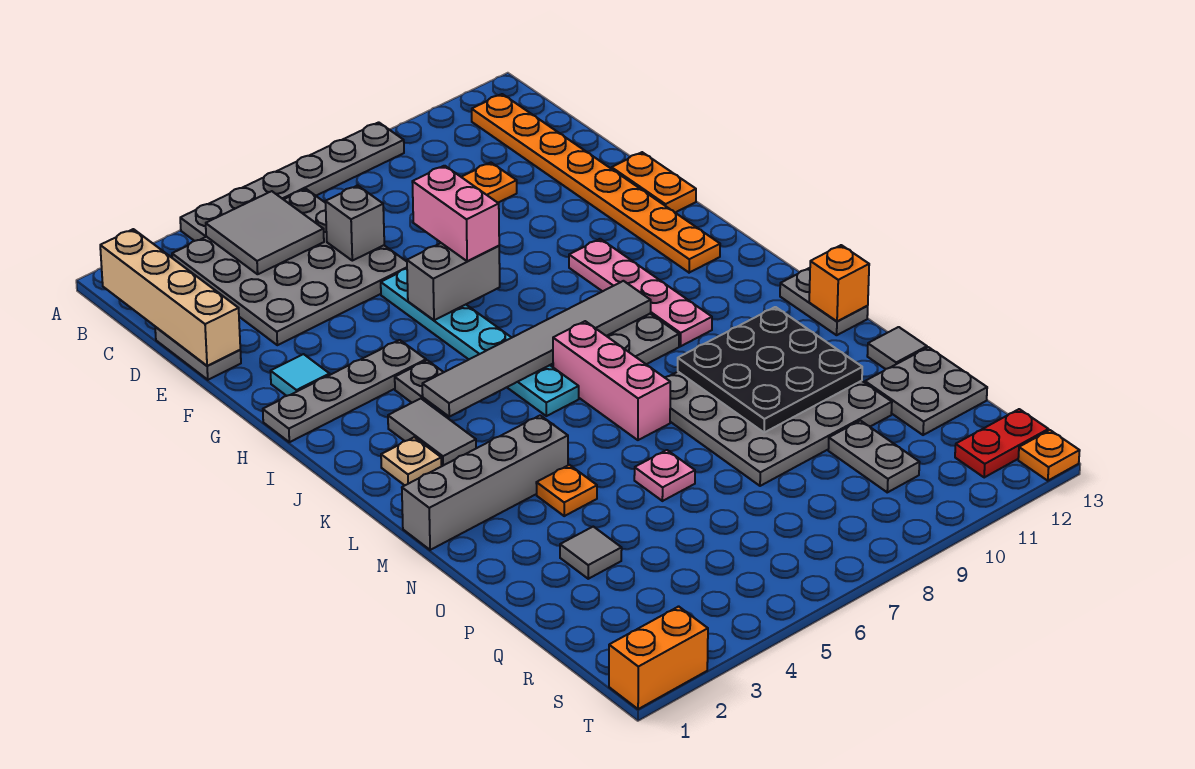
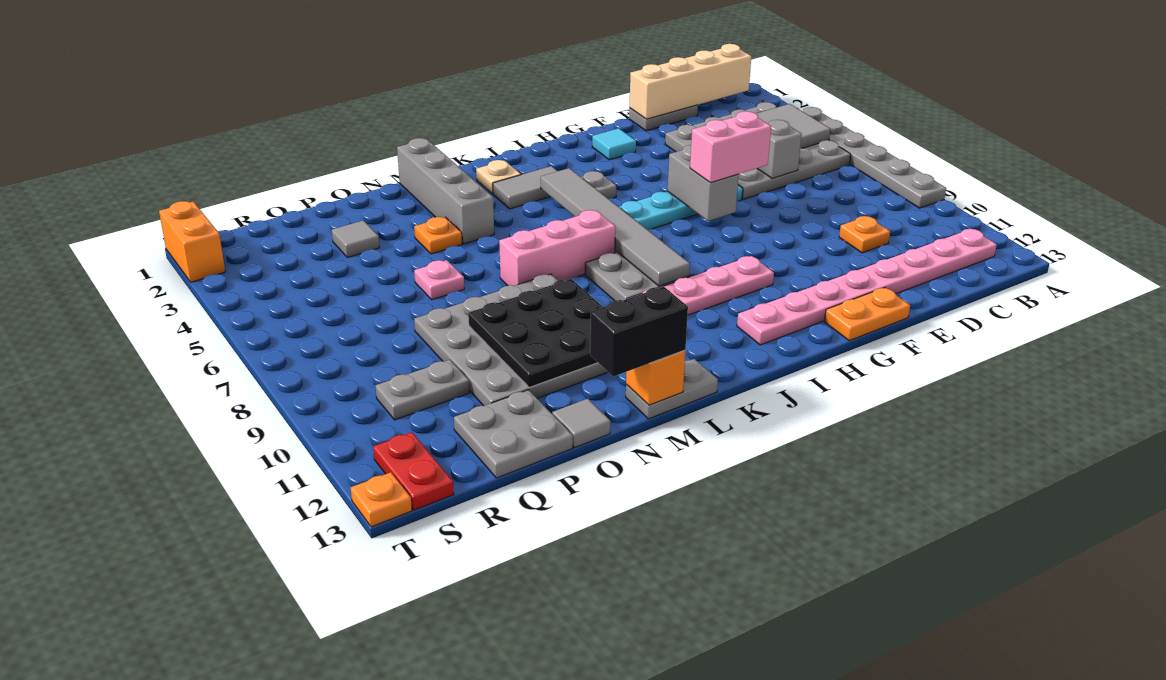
orange plate B12:I12 level 1 -> pink plate B12:I12 level 1
grey plate H1:H4 level 1 -> none
none -> black brick M13:N13 level 3

